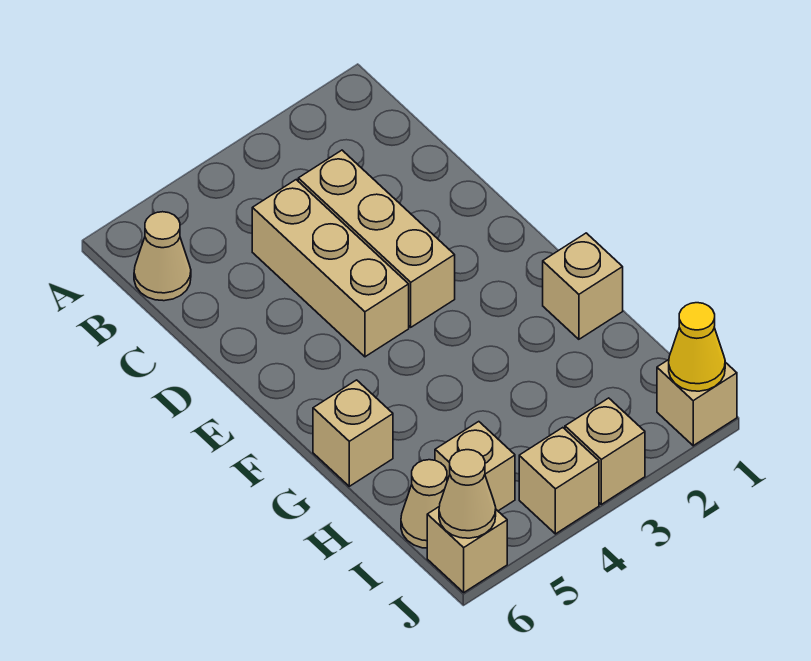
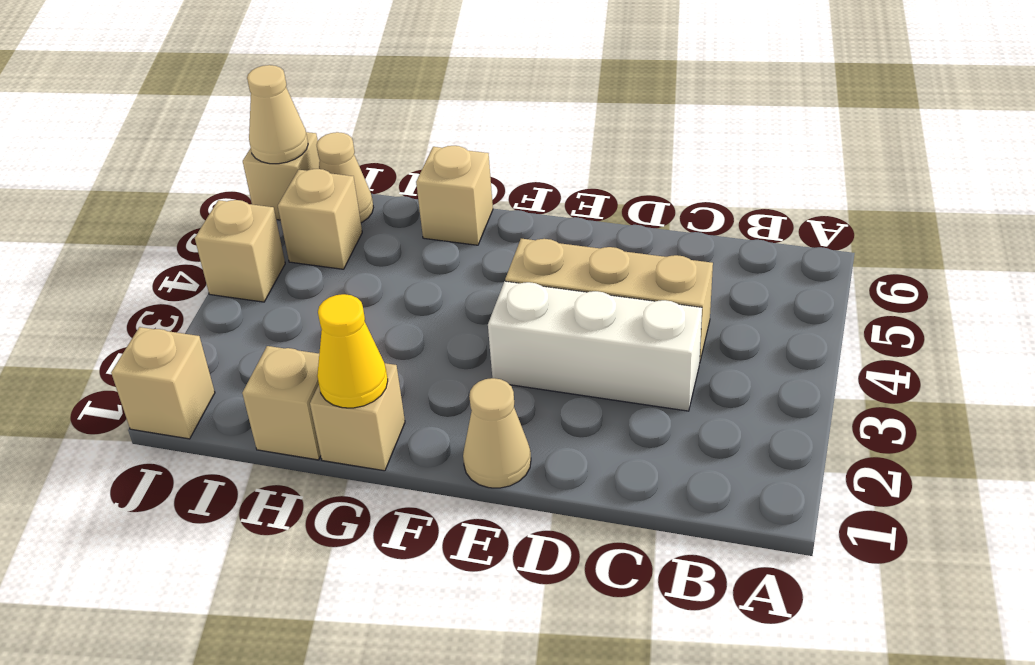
tan cone B6 level 1 -> tan cone E1 level 1
tan brick C3:E3 level 1 -> white brick C3:E3 level 1
yellow cone J1 level 2 -> yellow cone G1 level 2
tan brick J3 level 1 -> tan brick H1 level 1

